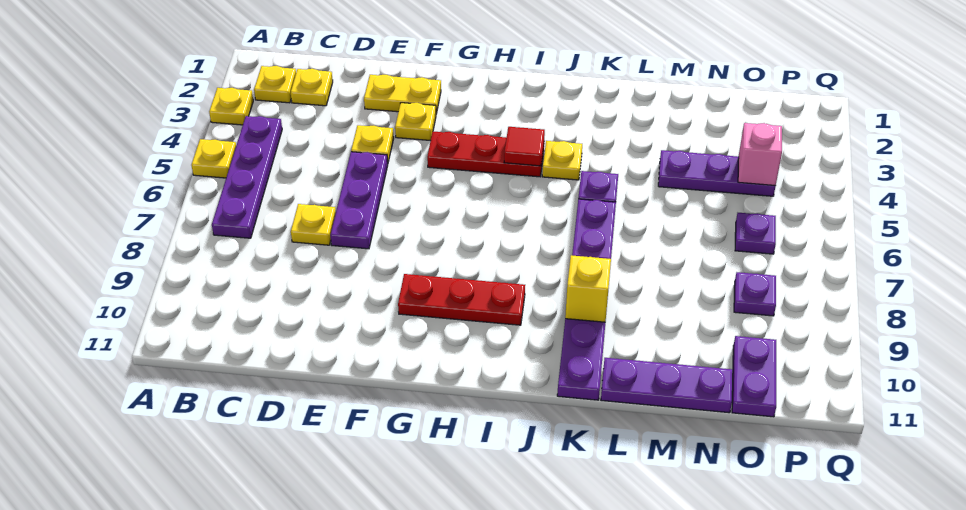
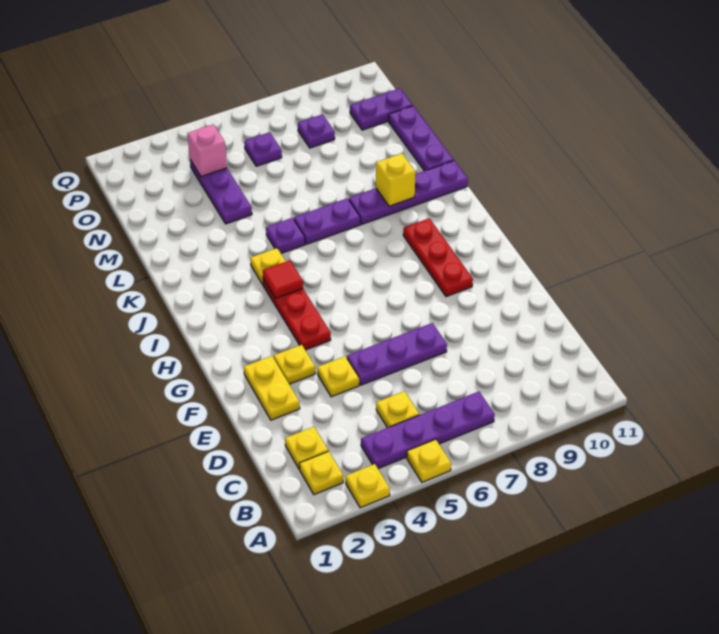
yellow plate D7 level 1 -> yellow plate C5 level 1

